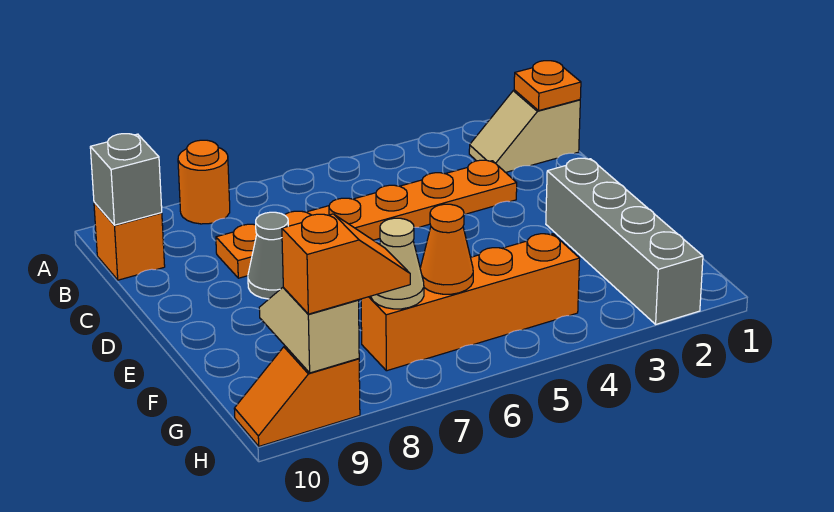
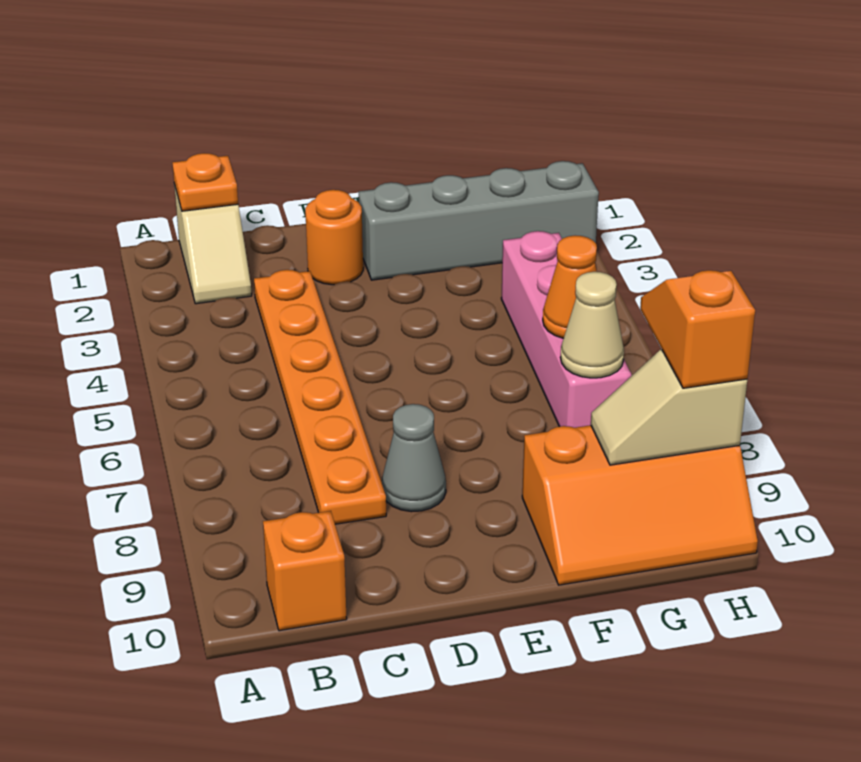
orange round brick A8 level 1 -> orange round brick D2 level 1
grey brick B10 level 2 -> none
orange brick G4:G7 level 1 -> pink brick G4:G7 level 1
orange slope H9:H10 level 1 top 9 -> orange slope F9:H10 level 1 top 9

